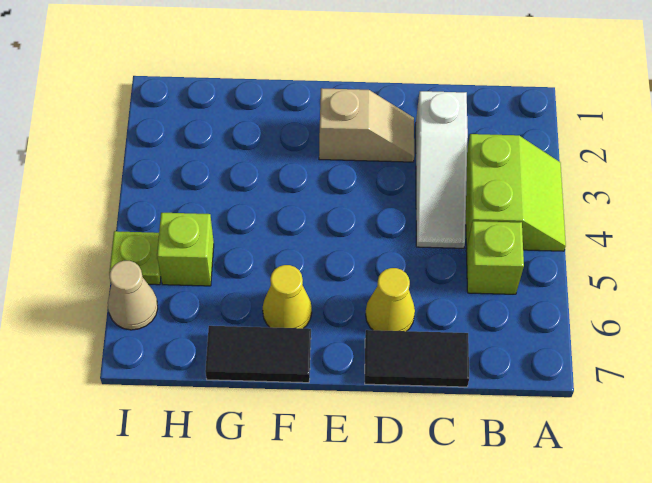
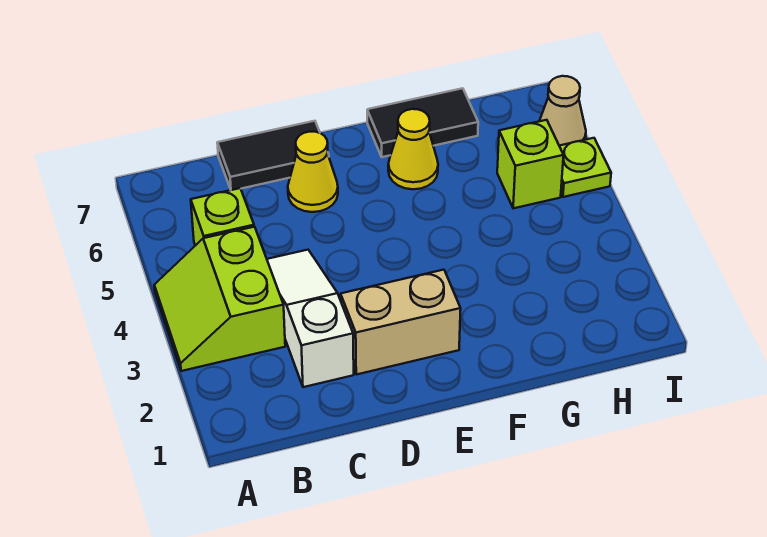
tan slope D2:E2 level 1 top E -> tan brick D2:E2 level 1

